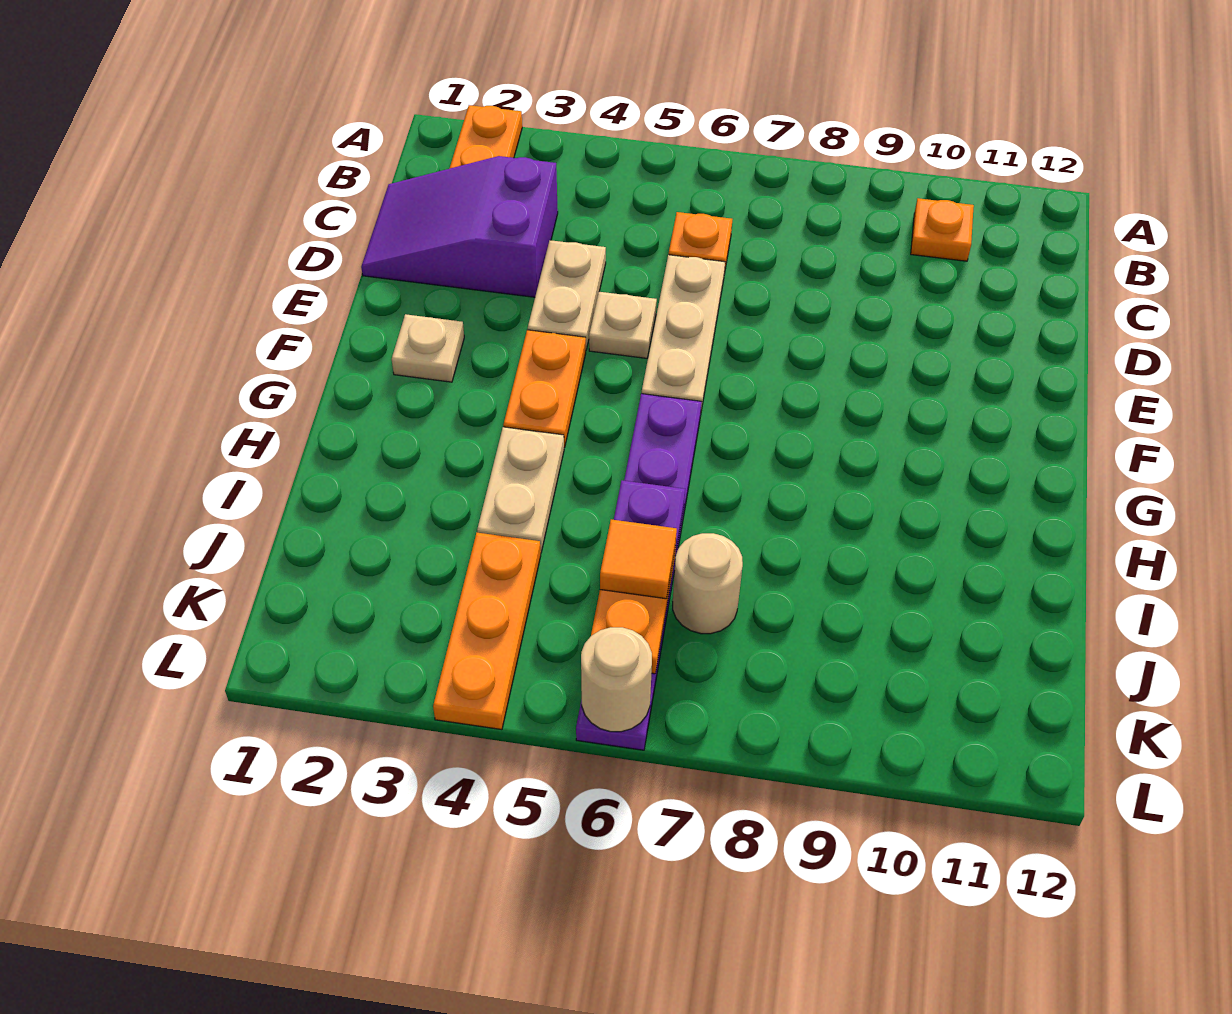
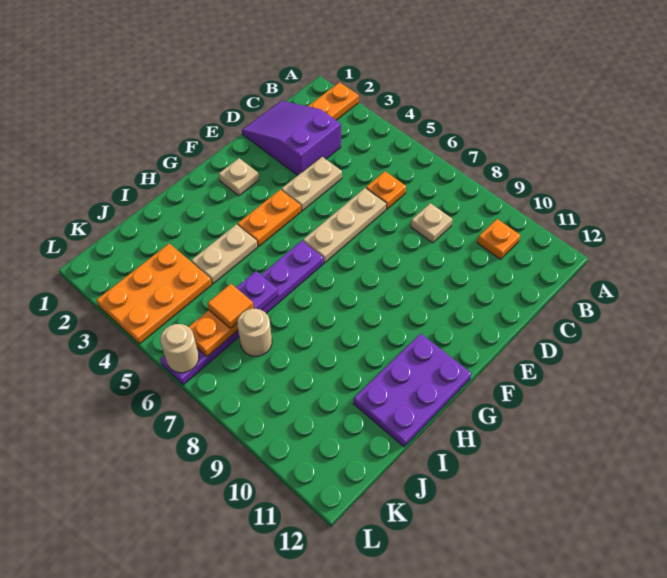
tan plate E5 level 1 -> tan plate C8 level 1
none -> purple plate G11:I12 level 1
orange plate J4:L4 level 1 -> orange plate J3:L4 level 1

